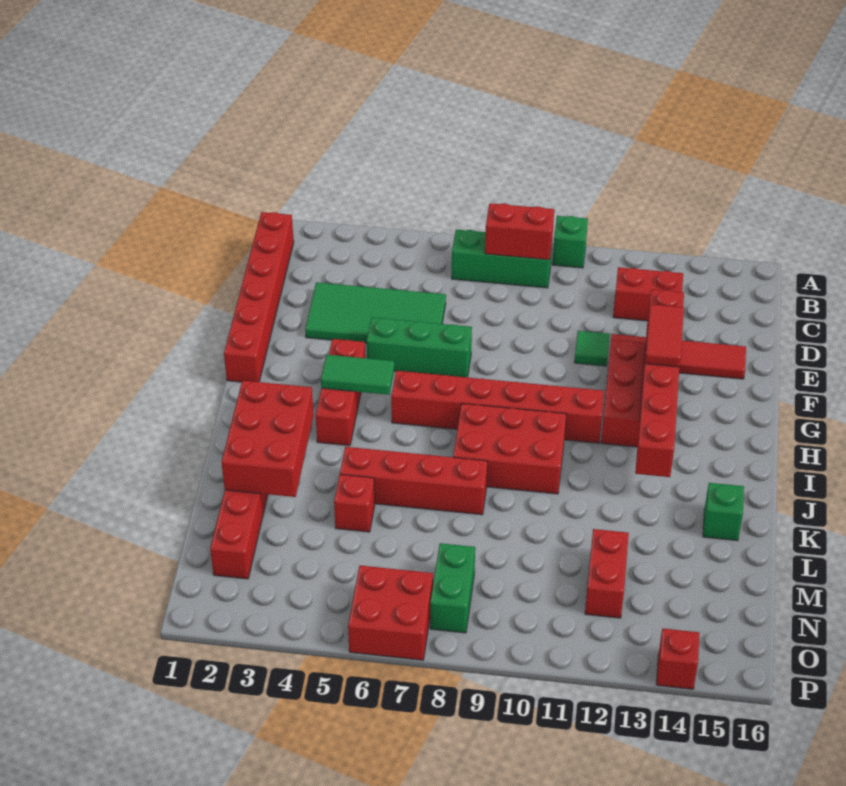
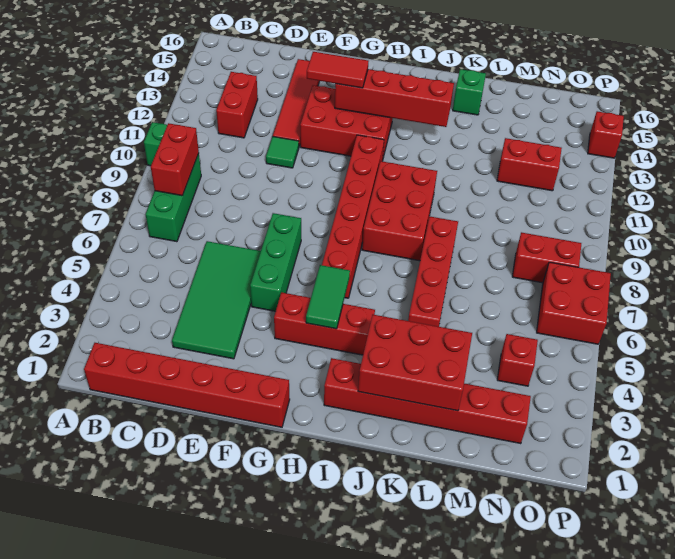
red brick E13:J13 level 2 -> red brick G13:J13 level 2
red brick L5 level 1 -> red brick N4 level 1
green brick N8:O8 level 1 -> red brick N8:O8 level 1

